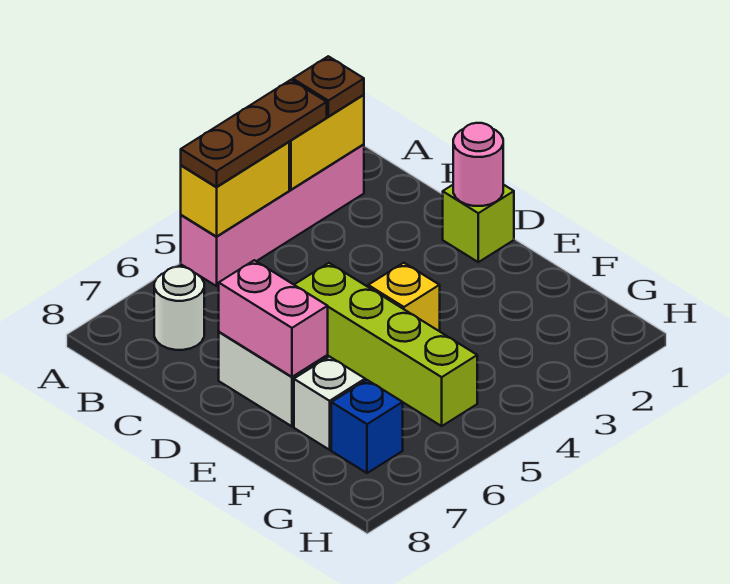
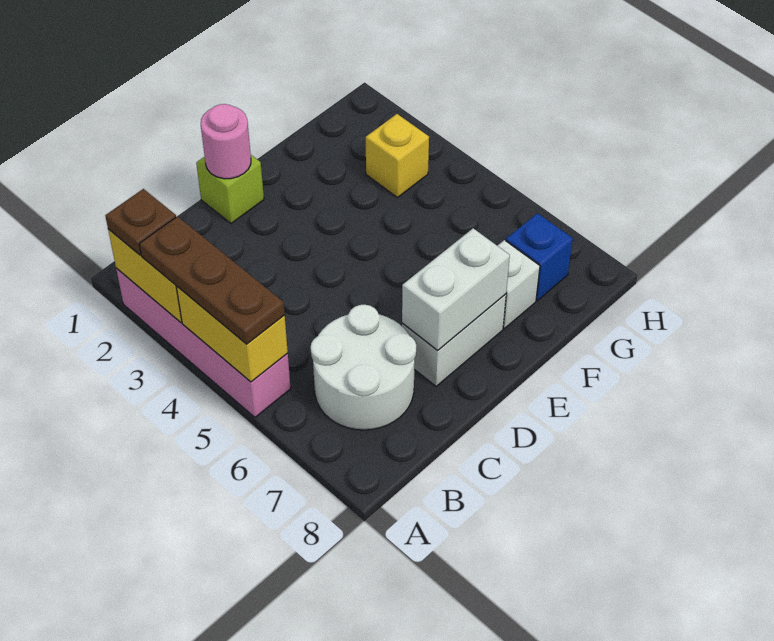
white round brick B7 level 1 -> white round brick B6:C7 level 1
lime brick D5:G5 level 1 -> none
pink brick D7:E7 level 2 -> white brick D7:E7 level 2
yellow brick E4 level 1 -> yellow brick G3 level 1

